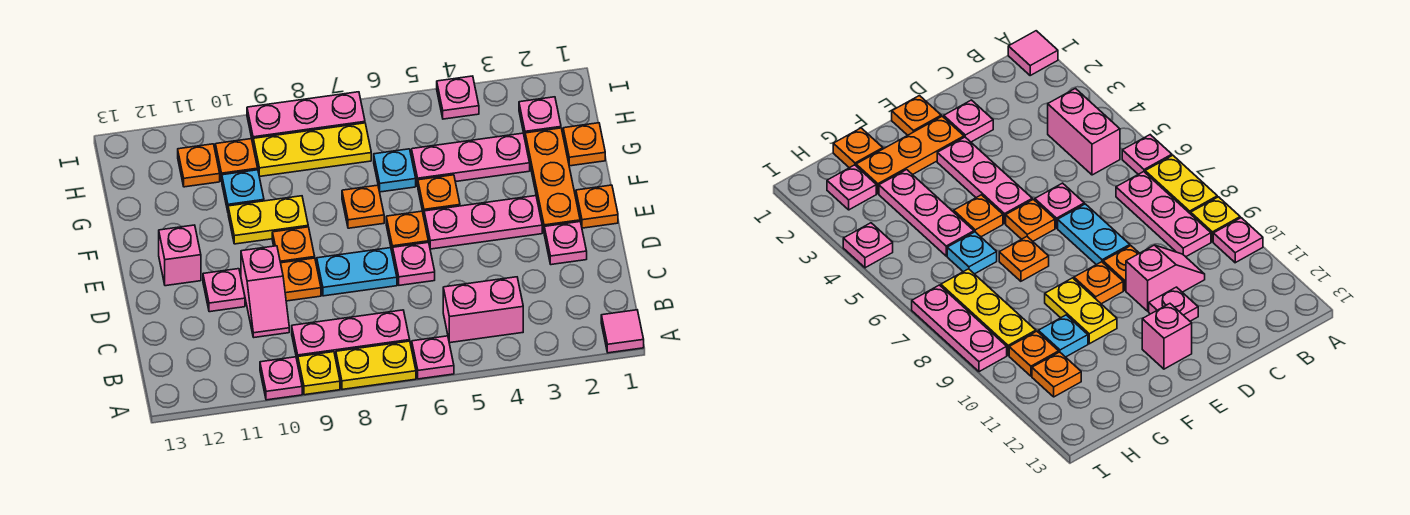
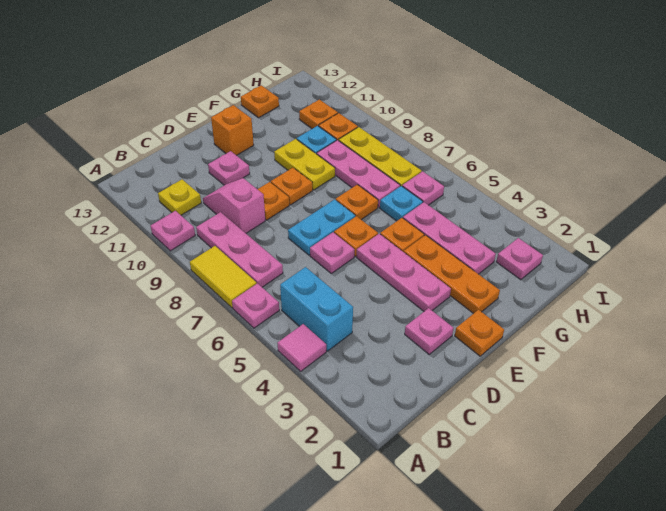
pink tile A1 level 1 -> pink tile A4 level 1
yellow plate A7:A8 level 1 -> yellow tile A7:A8 level 1
yellow plate A9 level 1 -> yellow plate B11 level 1
pink brick B4:B5 level 1 -> cyan brick B4:B5 level 1
pink slope C10:D10 level 1 top D -> pink slope C9:C10 level 1 top 9
cyan plate D7:D8 level 1 -> cyan plate D7:E7 level 1
orange plate E2:G2 level 1 -> orange plate F2:F4 level 1
pink brick E12 level 1 -> orange brick E12 level 1
orange plate G1 level 1 -> orange plate G13 level 1
pink plate I4 level 1 -> pink plate H6 level 1
pink plate I7:I9 level 1 -> pink plate G7:G9 level 1

